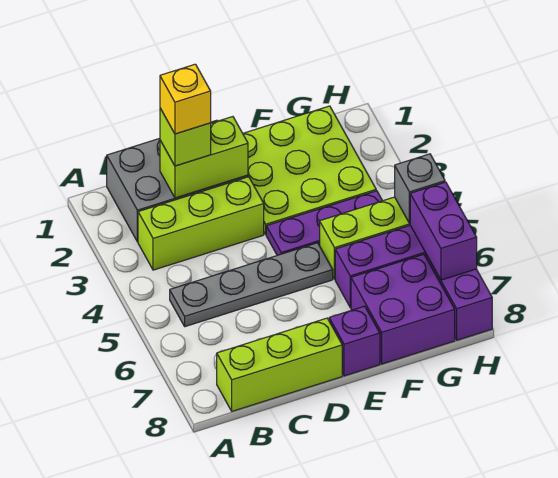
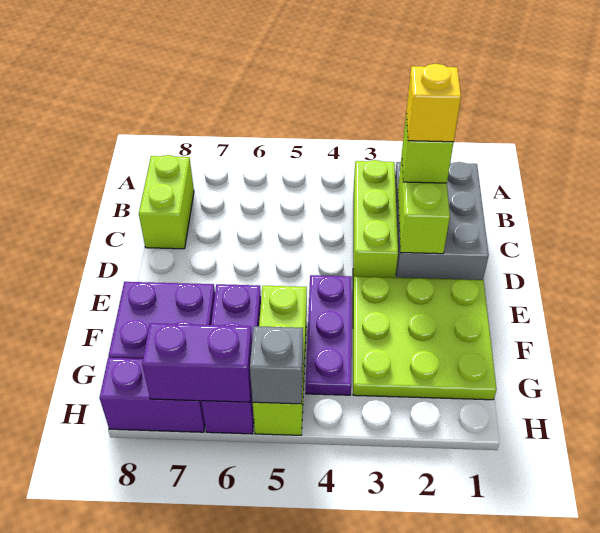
grey plate B5:E5 level 1 -> none
lime brick B8:D8 level 1 -> lime brick B8:C8 level 1
purple brick E8 level 1 -> none

